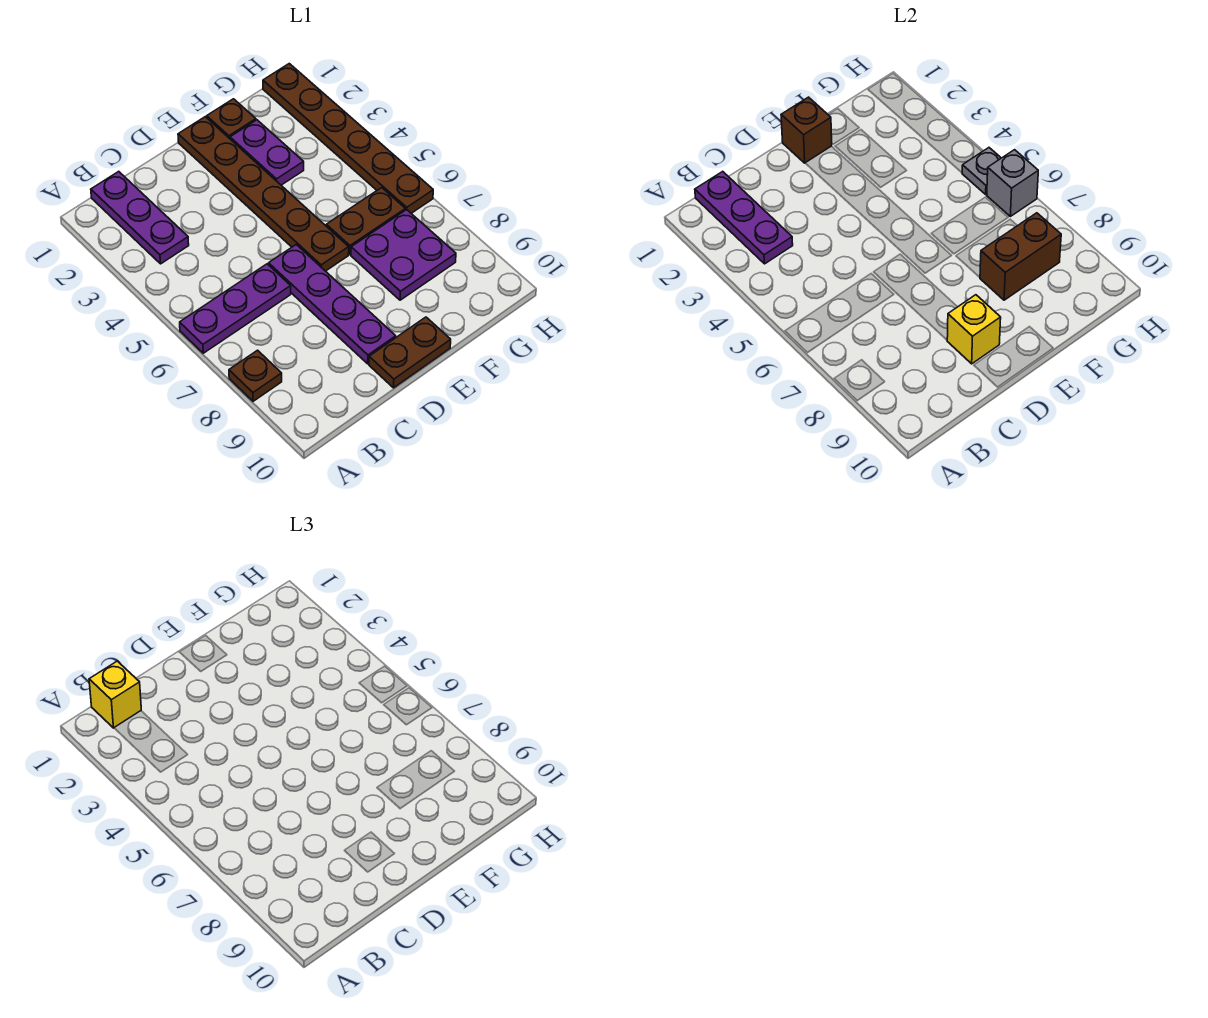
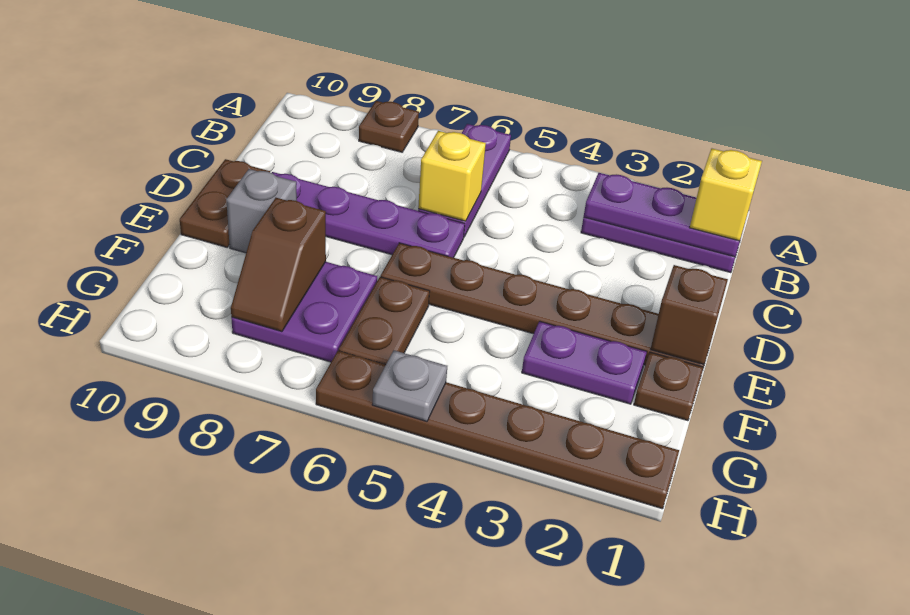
yellow brick D9 level 2 -> yellow brick C6 level 2
brown brick F8:G8 level 2 -> brown slope F8:G8 level 2 top F
grey brick H6 level 2 -> grey brick E9 level 1

